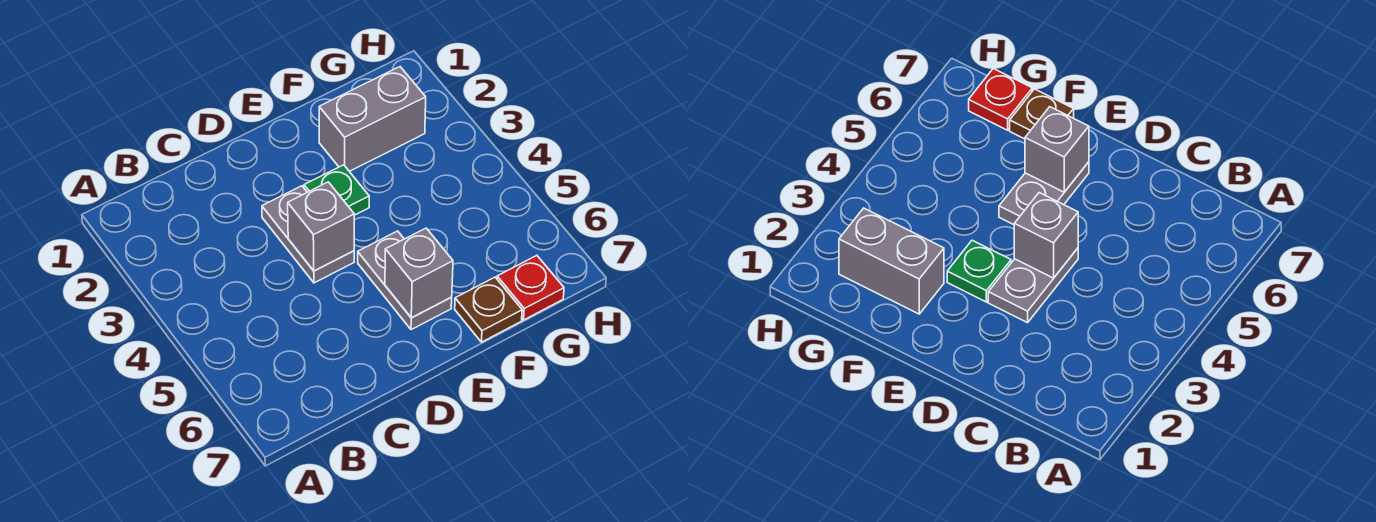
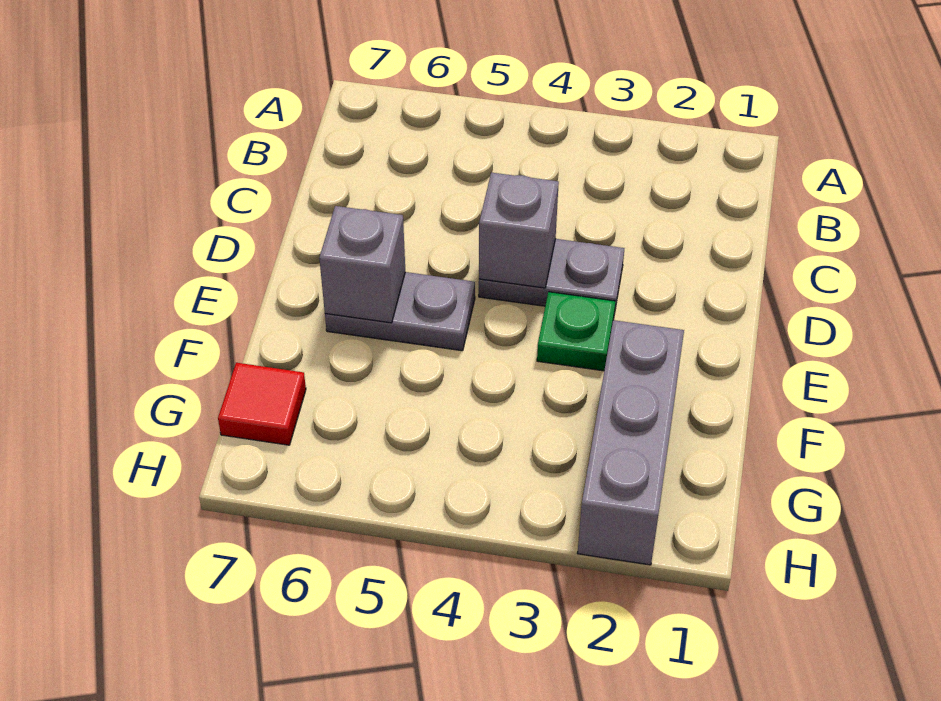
grey brick F2:G2 level 1 -> grey brick F2:H2 level 1
brown plate F7 level 1 -> none
red plate G7 level 1 -> red tile G7 level 1

